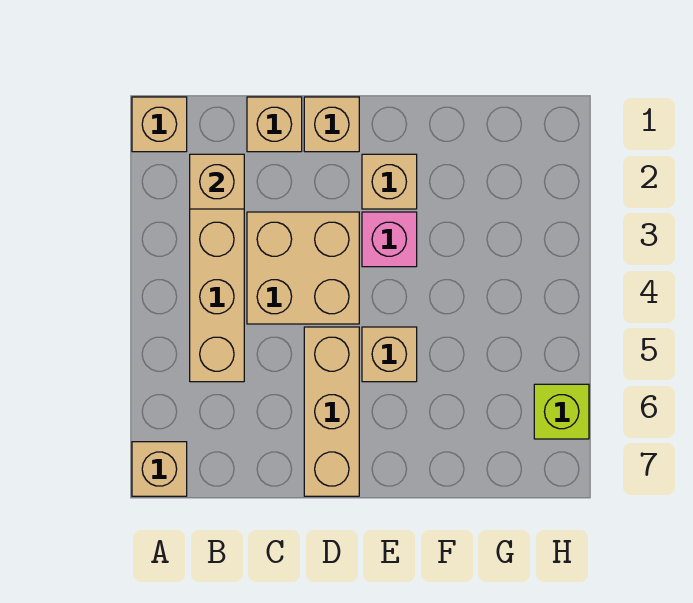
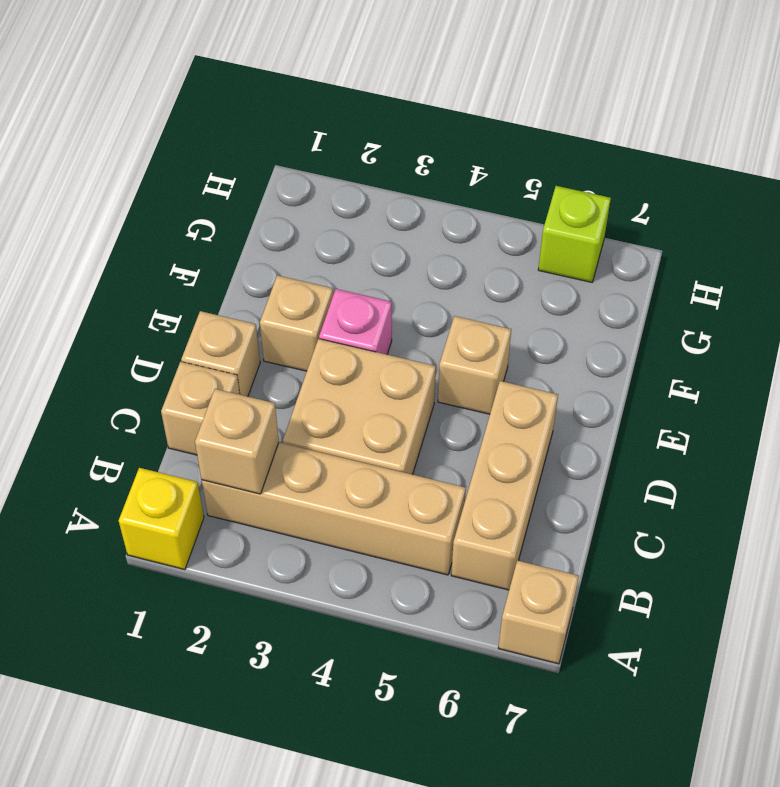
tan brick A1 level 1 -> yellow brick A1 level 1
tan brick D5:D7 level 1 -> tan brick B6:D6 level 1

